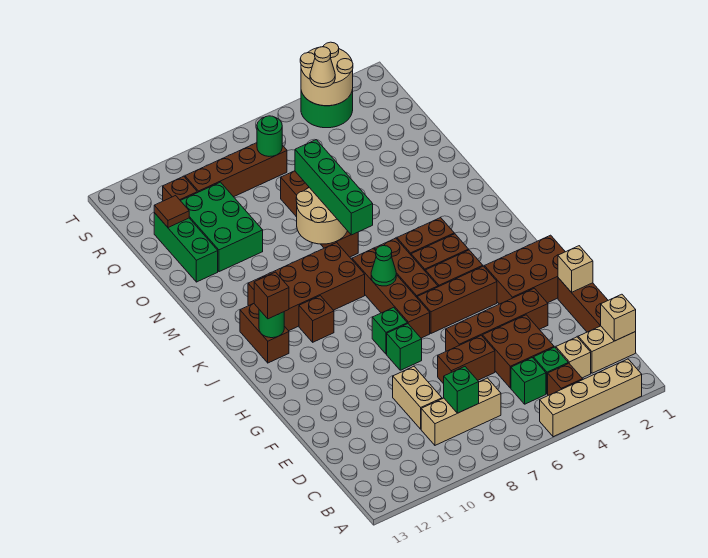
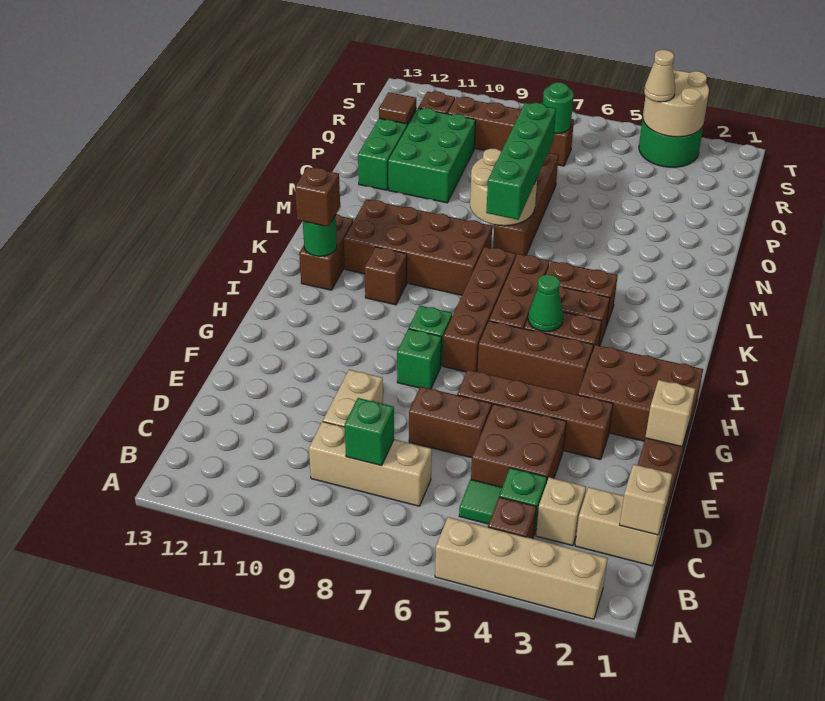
green brick C5 level 1 -> green tile C5 level 1
green cone J7 level 2 -> green cone I5 level 2

